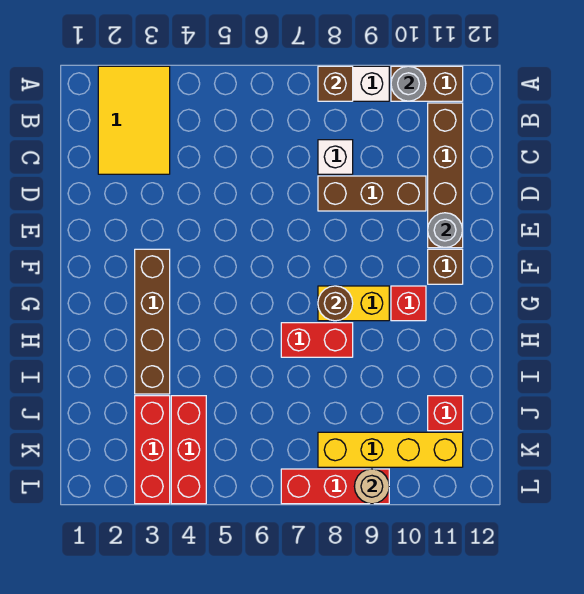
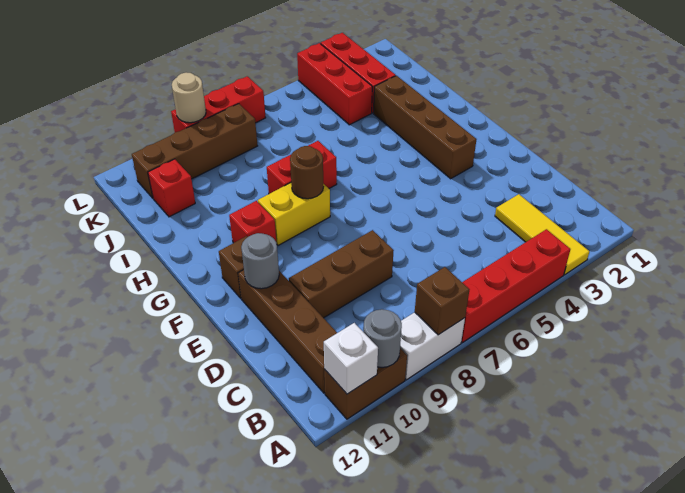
yellow tile A2:C3 level 1 -> yellow tile A3:C3 level 1
none -> red brick A4:A7 level 1
white brick C8 level 1 -> white brick A11 level 2
yellow brick K8:K11 level 1 -> brown brick K8:K11 level 1

